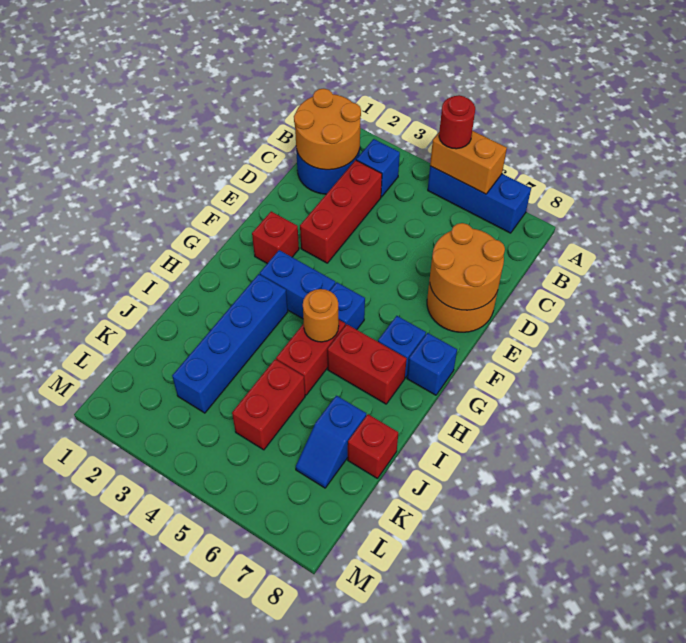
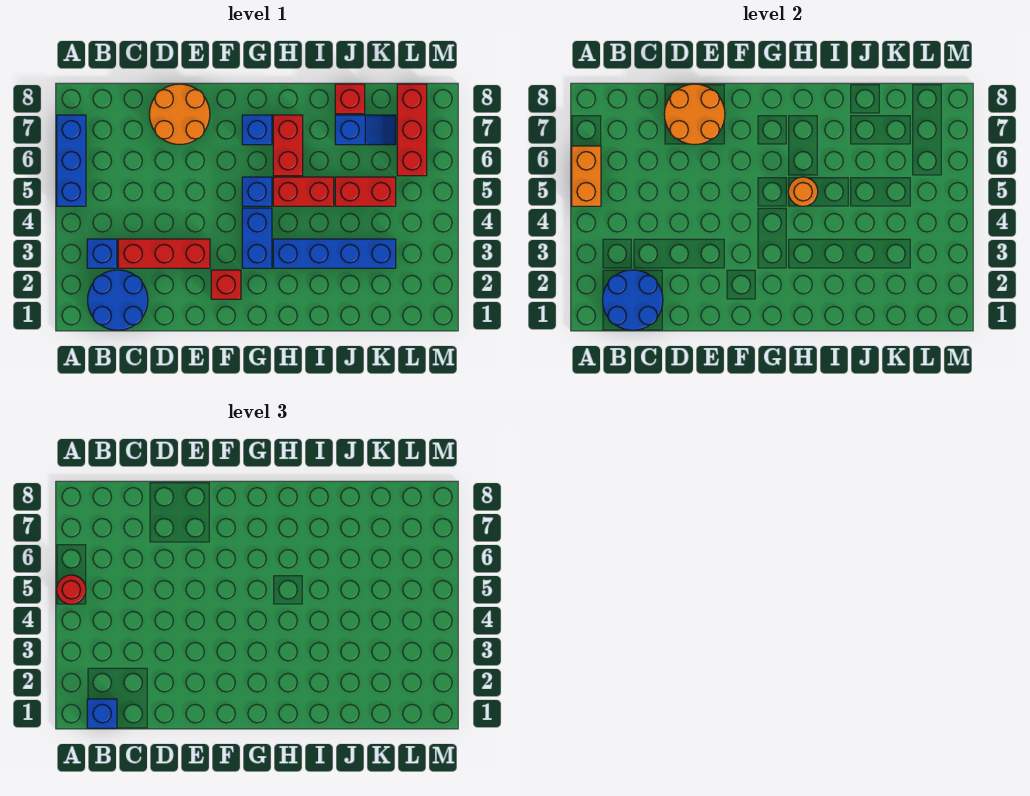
orange round brick B1:C2 level 2 -> blue round brick B1:C2 level 2
blue brick G8 level 1 -> blue brick B1 level 3
none -> red brick L6:L8 level 1

